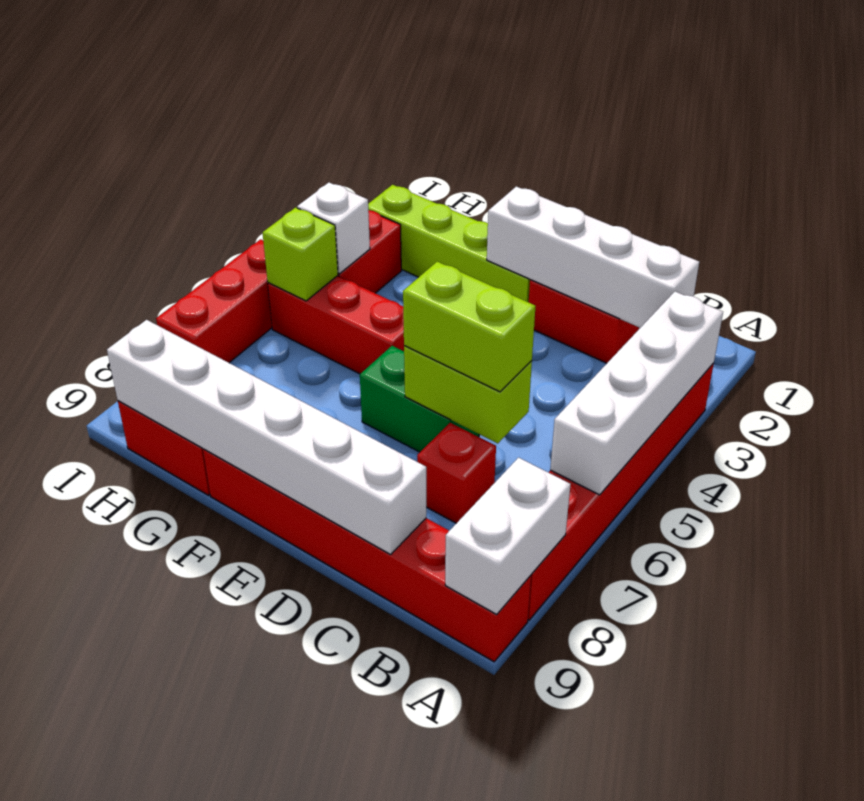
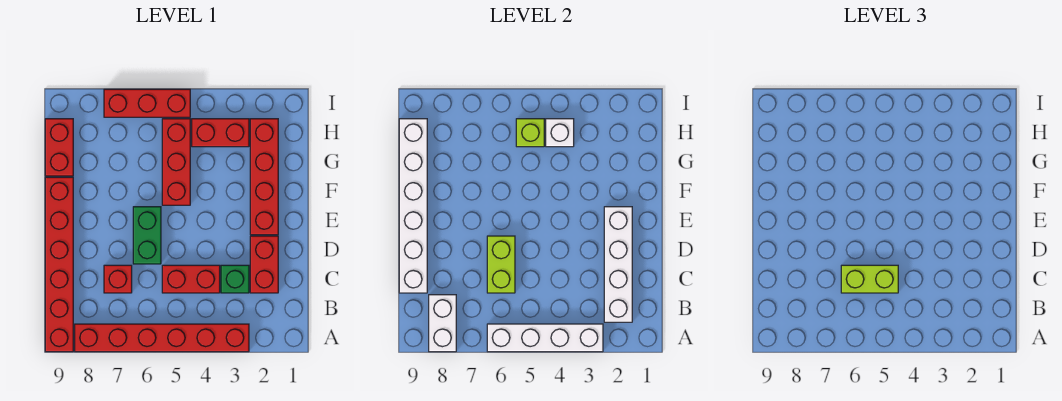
white brick A8:A9 level 2 -> white brick A8:B8 level 2
none -> green brick C3 level 1
none -> red brick C4:C5 level 1
lime brick C6:D6 level 3 -> lime brick C5:C6 level 3
lime brick E2:H2 level 1 -> red brick E2:H2 level 1

